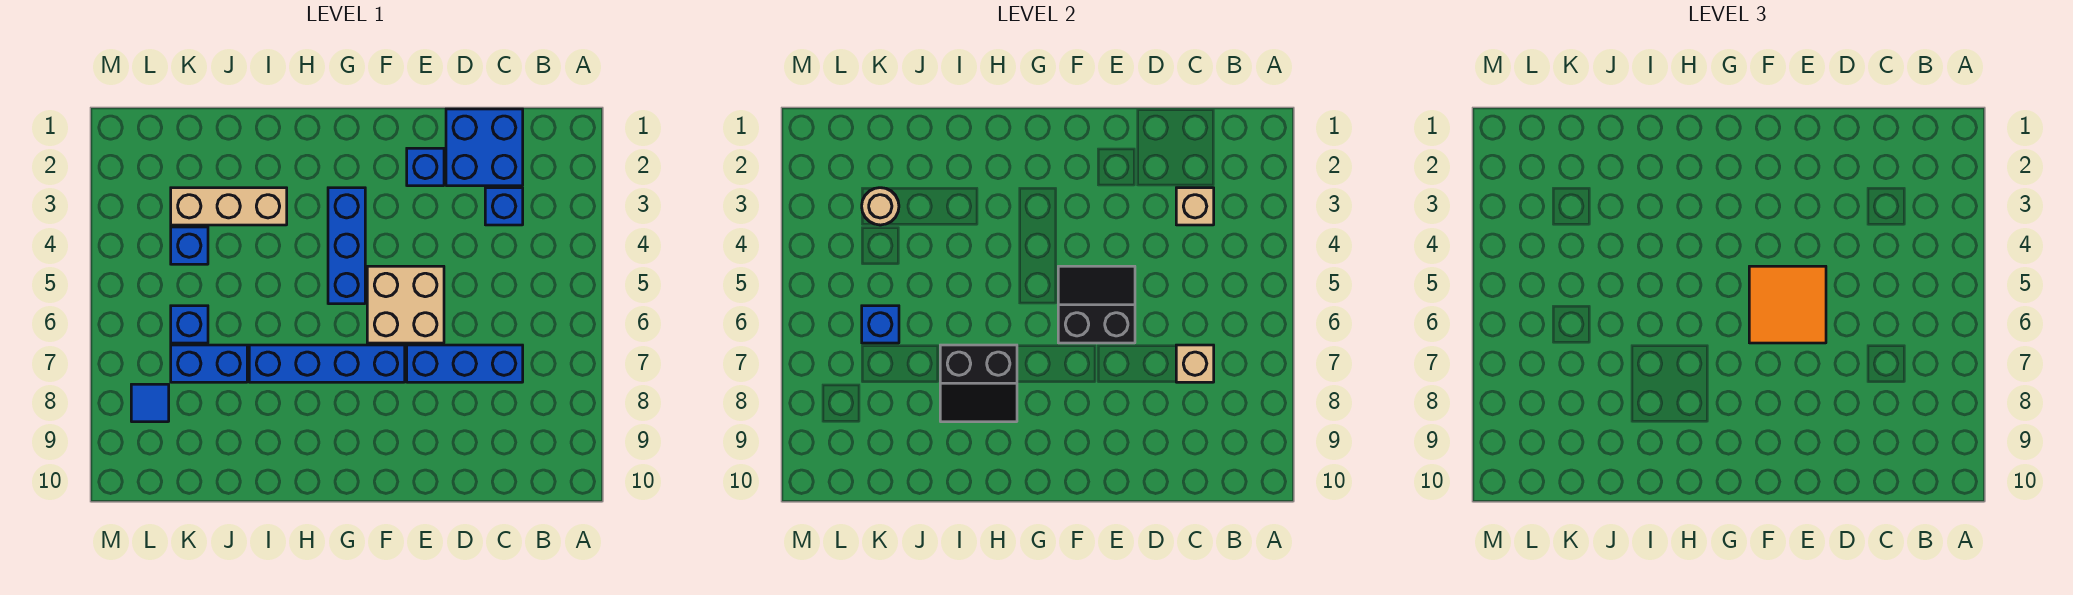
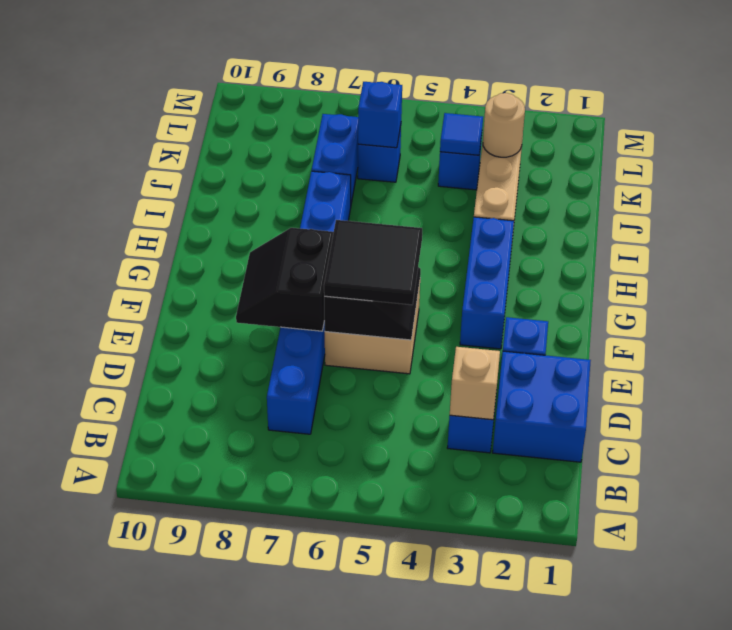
tan brick C7 level 2 -> none
orange tile E5:F6 level 3 -> black tile E5:F6 level 3
blue brick G3:G5 level 1 -> blue brick F3:H3 level 1
black slope H7:I8 level 2 top 7 -> black slope E7:F8 level 2 top 7
blue tile L8 level 1 -> blue tile K4 level 2

